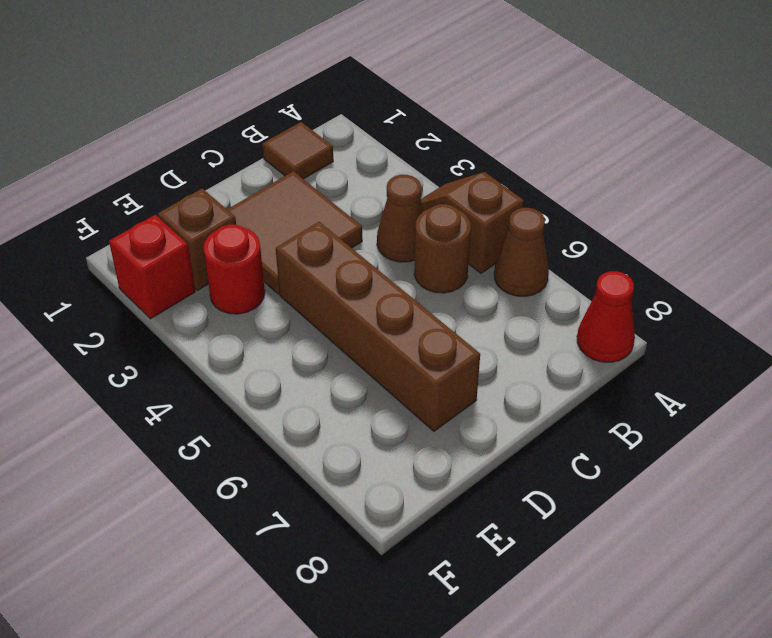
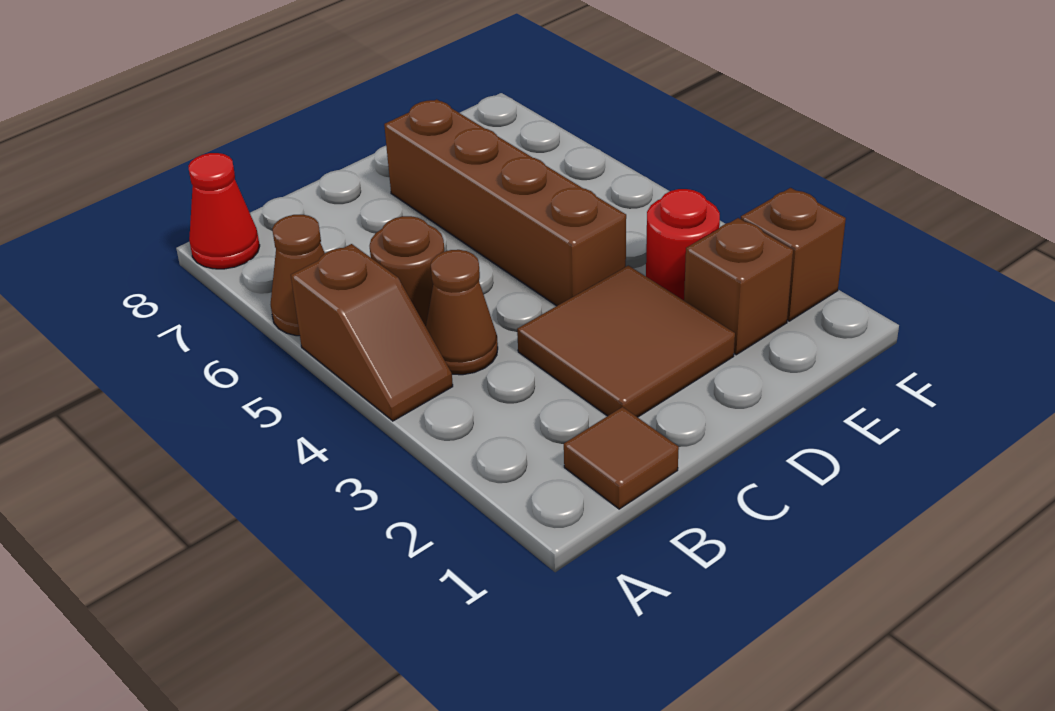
red brick F2 level 1 -> brown brick F2 level 1

